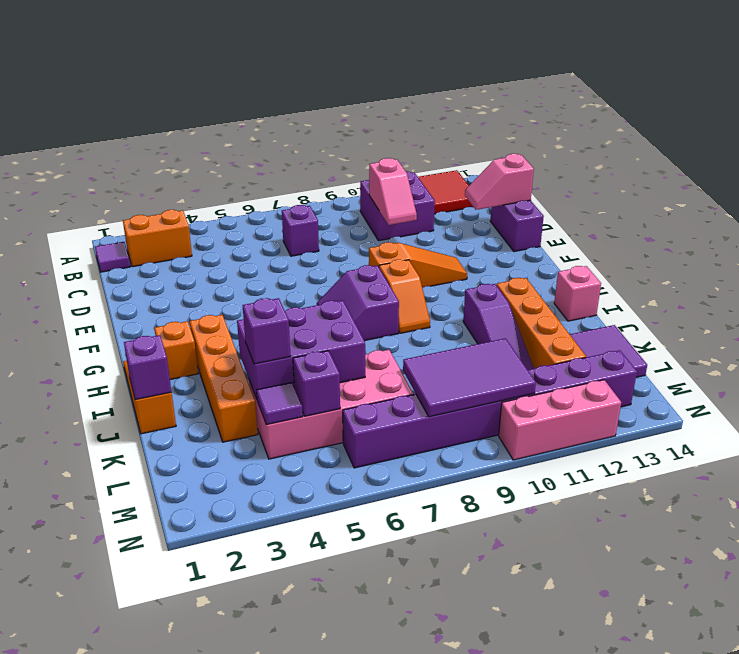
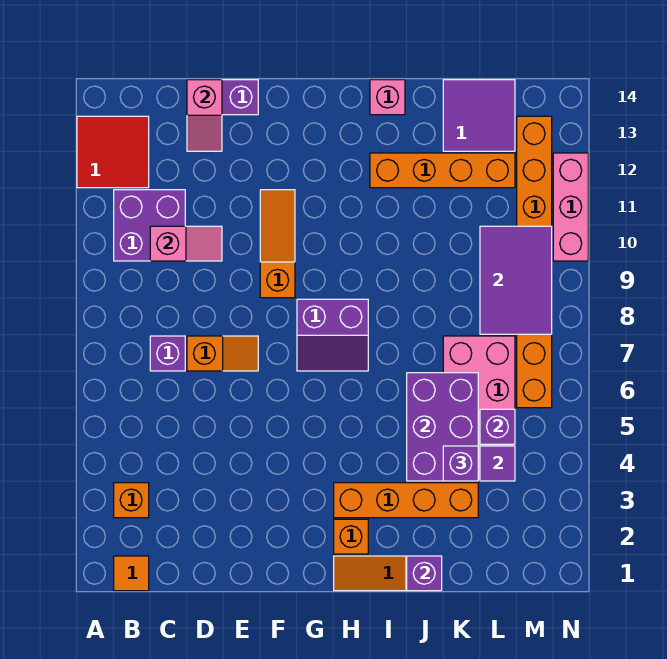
purple tile B1 level 1 -> orange tile B1 level 1
orange brick B2:B3 level 1 -> orange brick B3 level 1
orange slope G9:H9 level 1 top G -> orange slope D7:E7 level 1 top D
purple slope I11:K11 level 1 top I -> none
purple brick M6:M13 level 1 -> orange brick M6:M13 level 1

